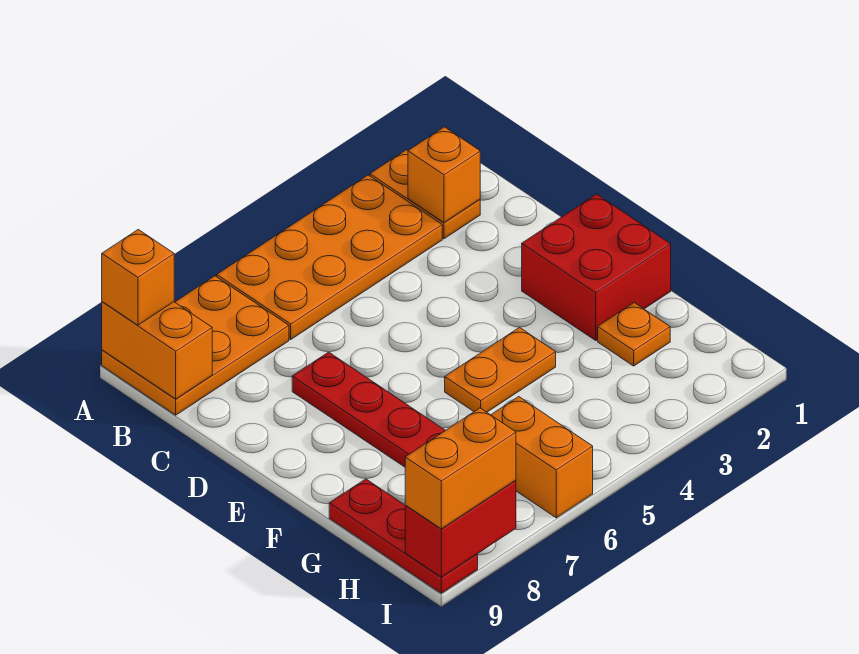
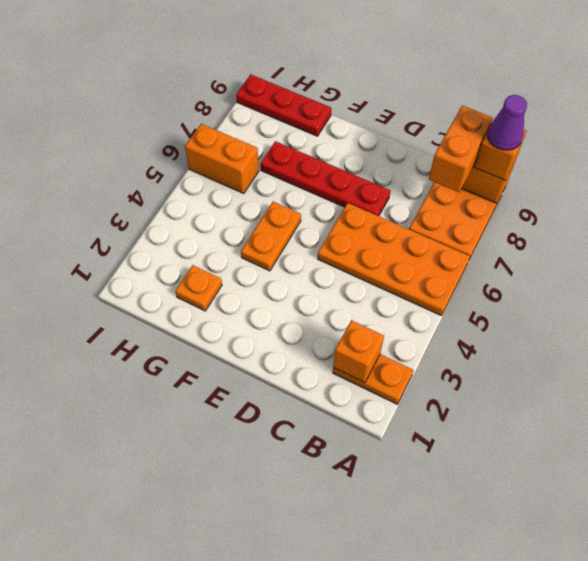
orange plate A3:B6 level 1 -> orange plate A5:D6 level 1
none -> purple cone A9 level 4
red brick E1:F2 level 1 -> none
red brick I8:I9 level 2 -> none
orange brick I8:I9 level 3 -> orange brick B8:B9 level 3

